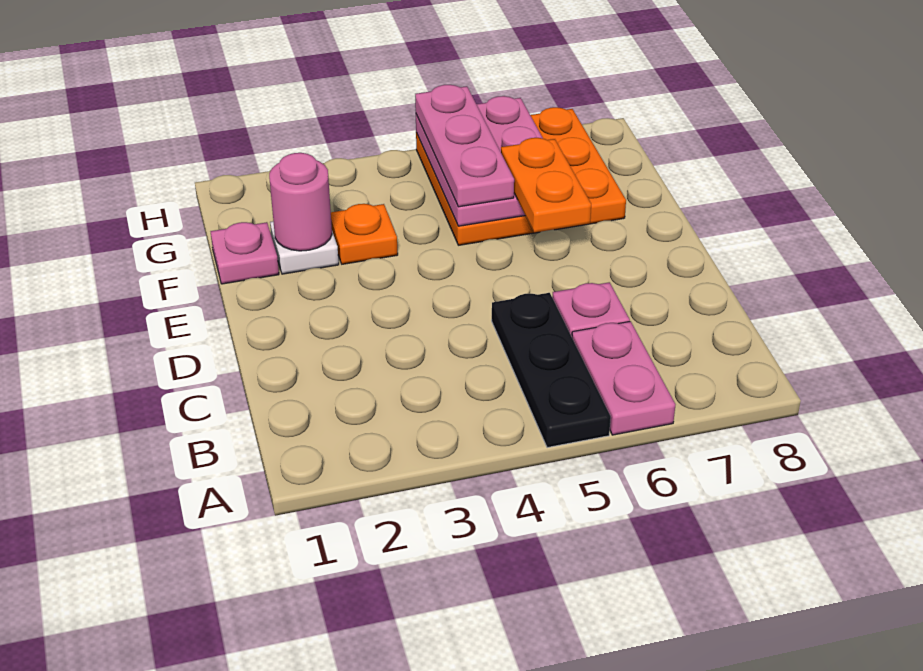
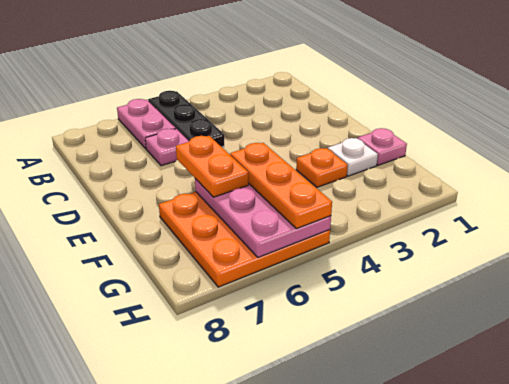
pink round brick F2 level 2 -> none
pink plate F5:H5 level 3 -> orange plate F5:H5 level 3

